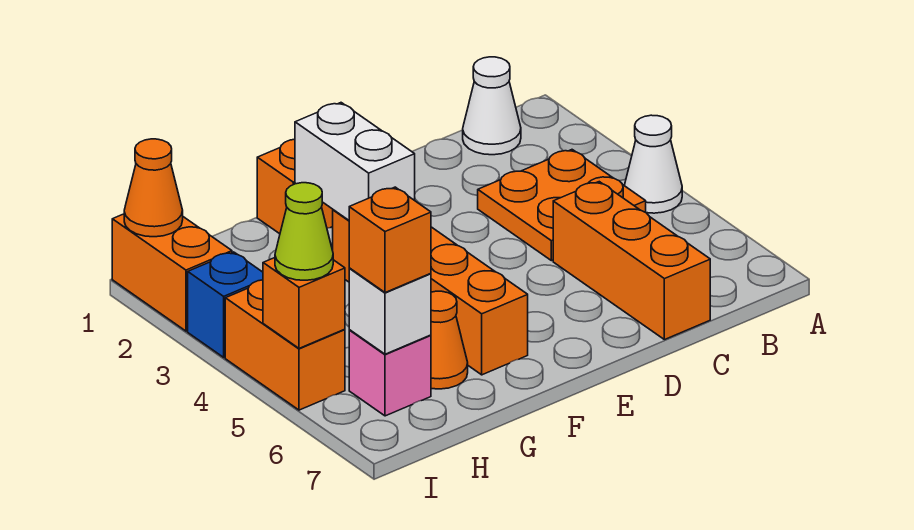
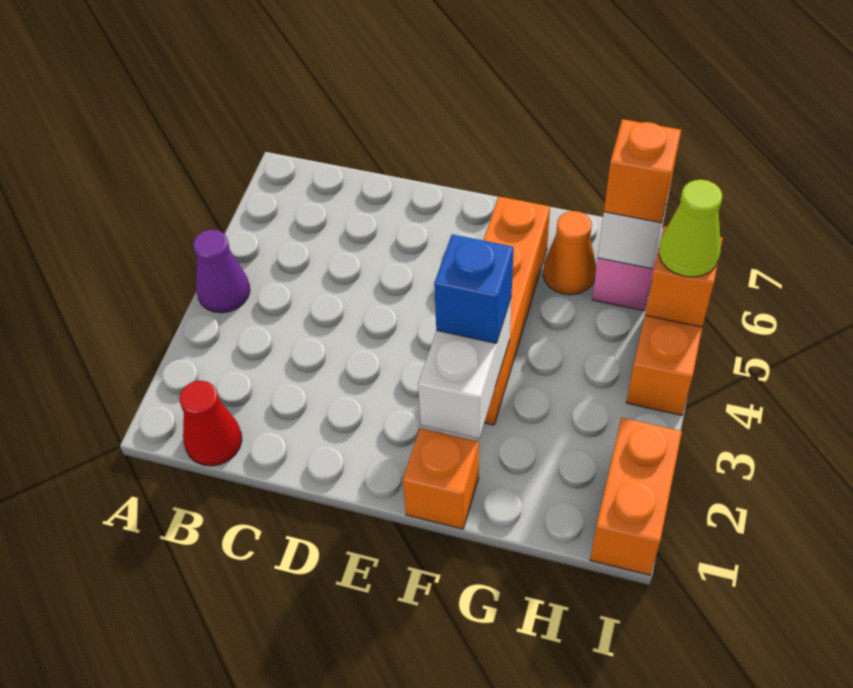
white cone A4 level 1 -> purple cone A4 level 1
white cone B1 level 1 -> red cone B1 level 1
orange plate B3:C4 level 1 -> none
orange brick C5:C7 level 1 -> none
orange cone I1 level 2 -> none
blue brick I3 level 1 -> blue brick F3 level 3

